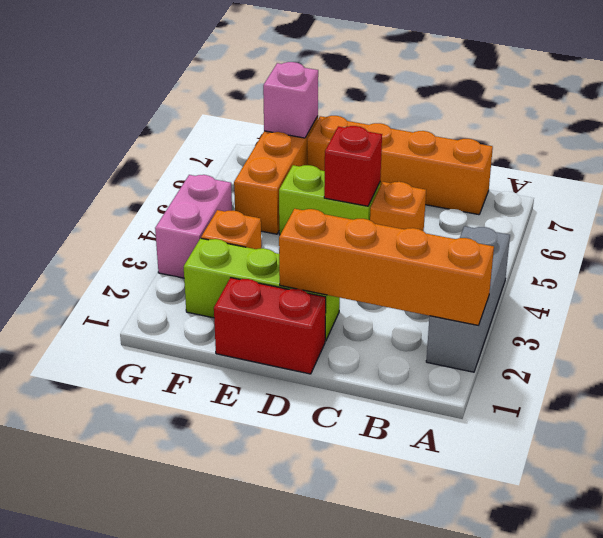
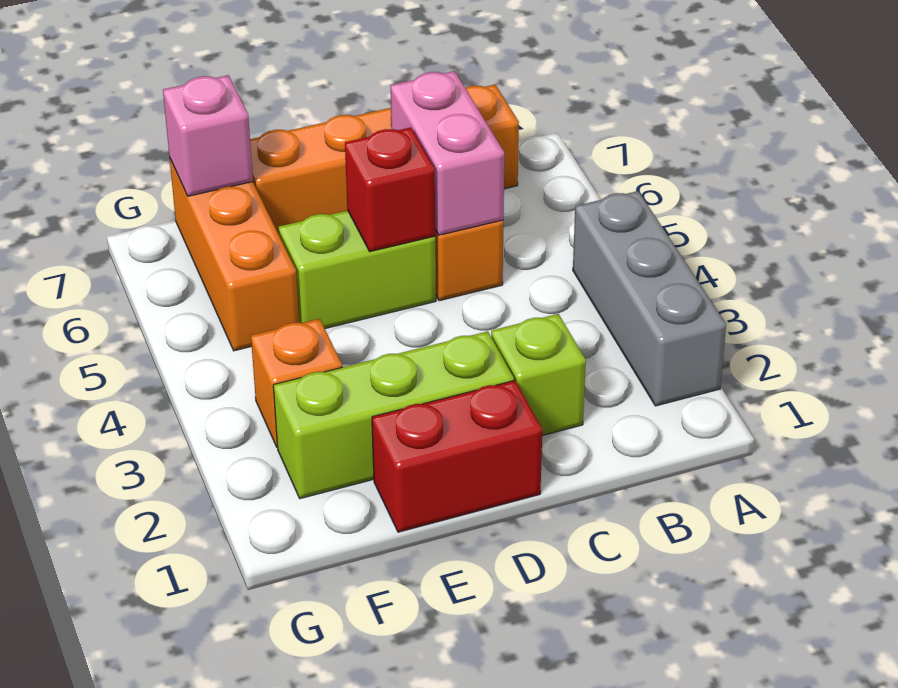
orange brick A2:D2 level 2 -> none
none -> lime brick C2 level 1
pink brick G3:G4 level 1 -> pink brick C5:C6 level 2

